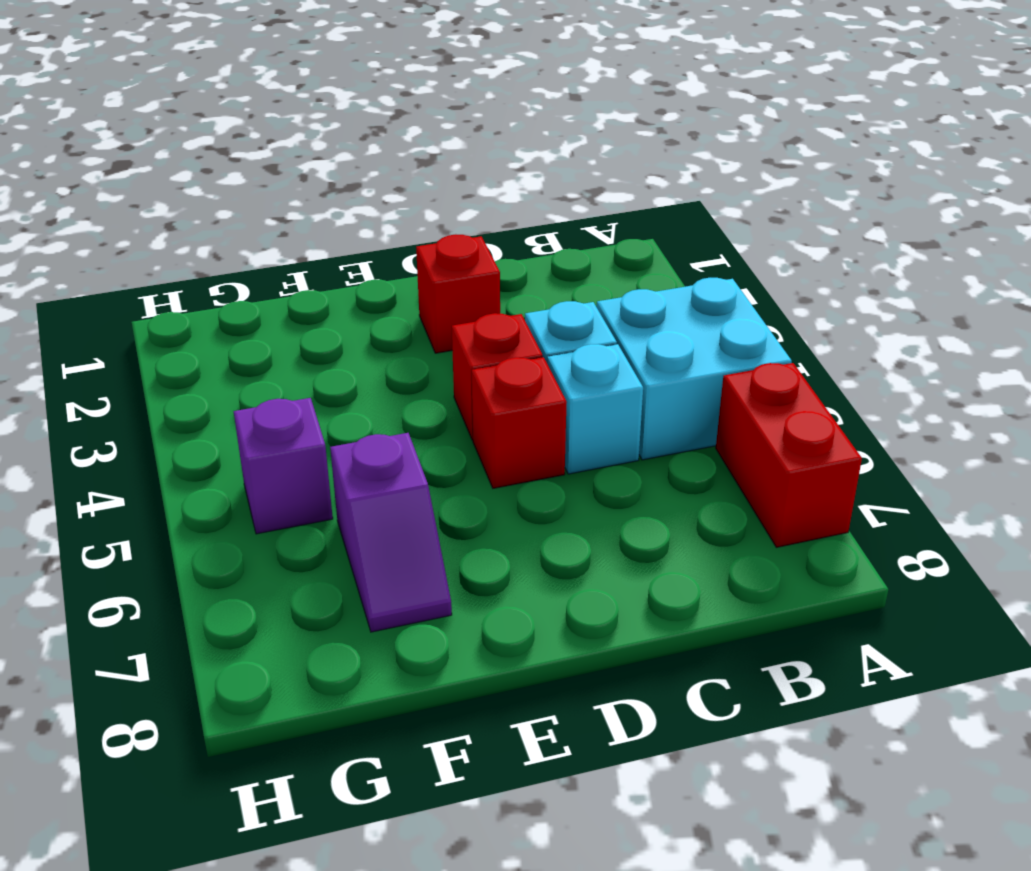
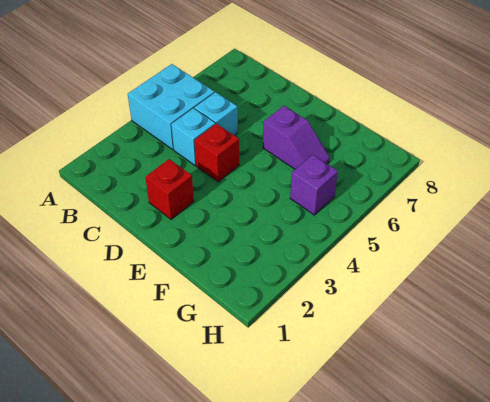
red brick A6:A7 level 1 -> none
red brick D5 level 1 -> none
purple slope F6:F7 level 1 top 6 -> purple slope E6:F6 level 1 top E

